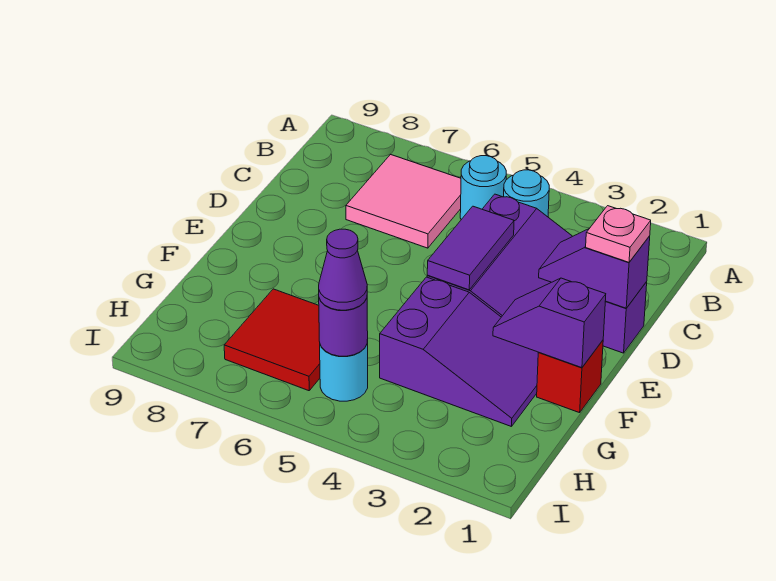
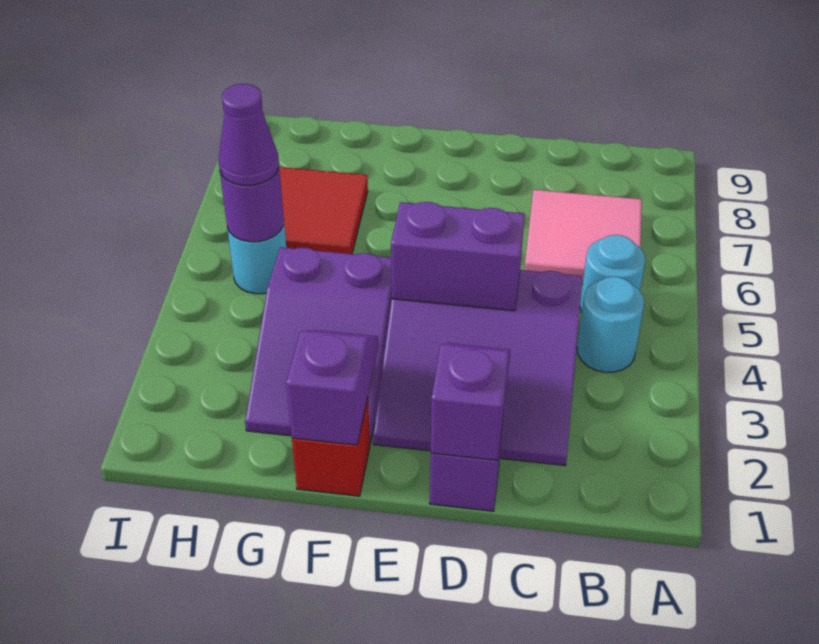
pink plate D1 level 3 -> none
purple tile D4:E4 level 2 -> purple brick D4:E4 level 2

